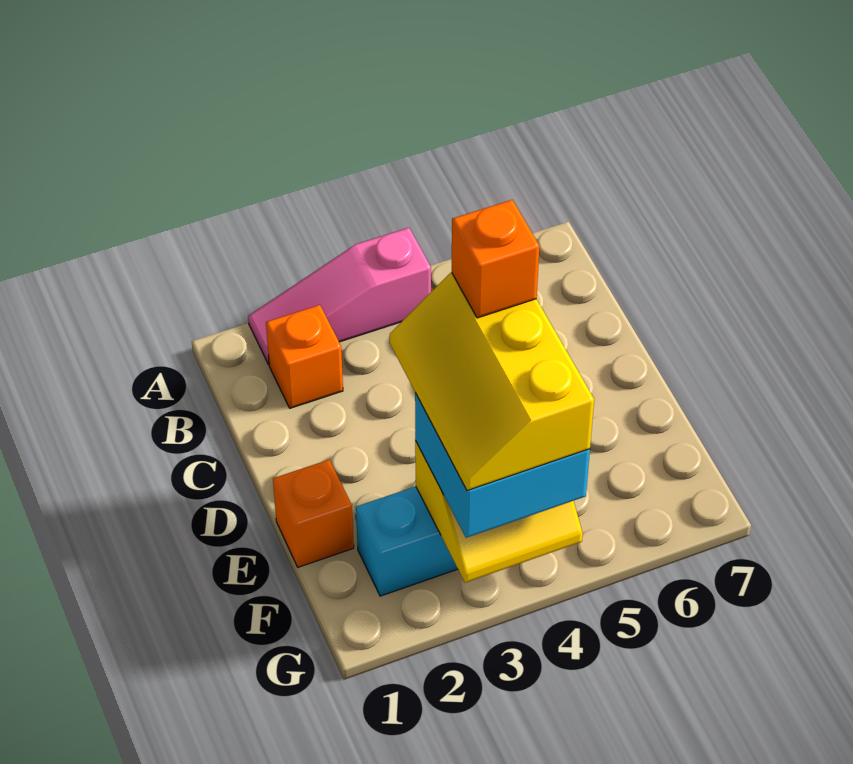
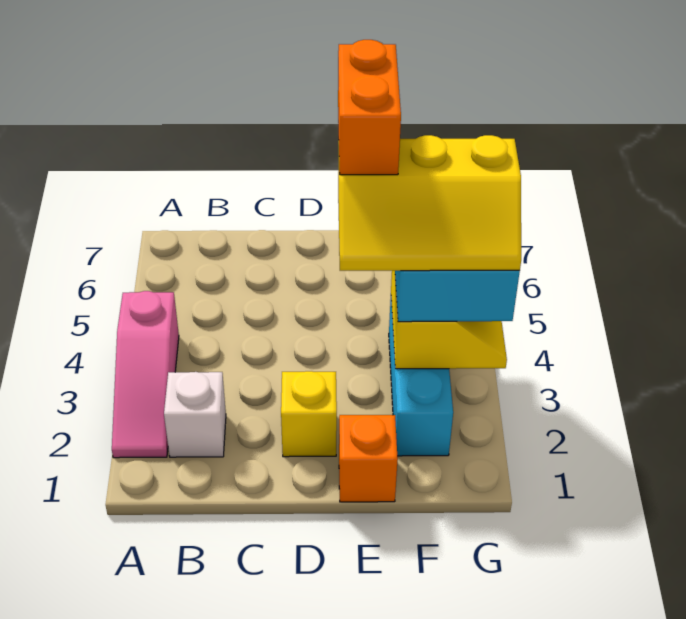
orange brick B2 level 1 -> white brick B2 level 1
none -> yellow brick D2 level 1
orange brick E4 level 5 -> orange brick E4:E5 level 5

